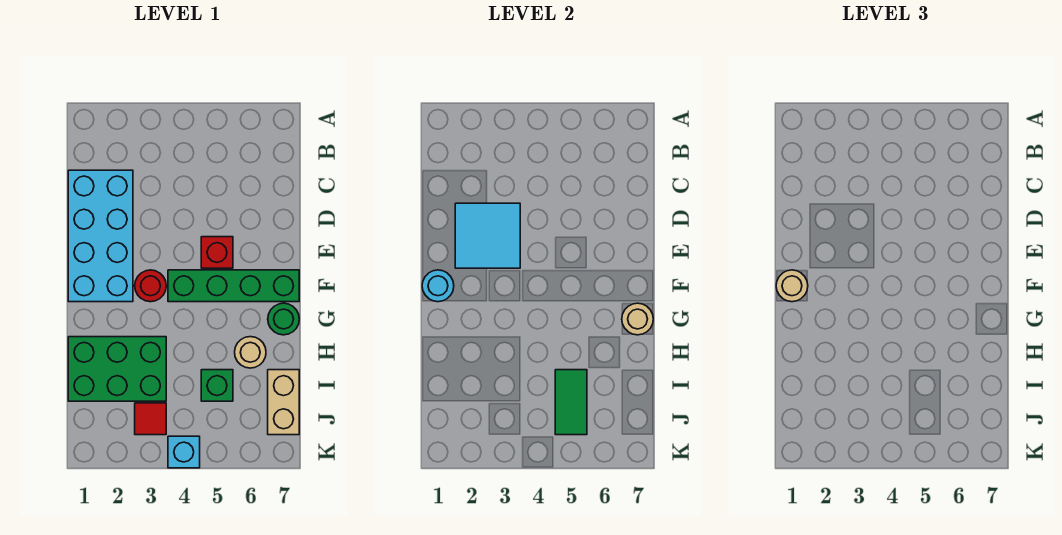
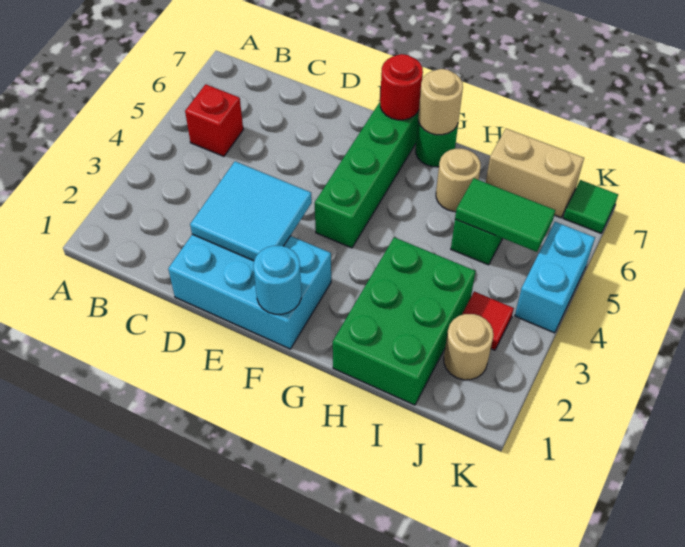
cyan brick C1:F2 level 1 -> cyan brick D1:F2 level 1
red brick E5 level 1 -> red brick B5 level 1
tan round brick F1 level 3 -> tan round brick J2 level 1
red round brick F3 level 1 -> red round brick F7 level 2
cyan brick K4 level 1 -> cyan brick K4:K5 level 1
none -> green tile K7 level 1

